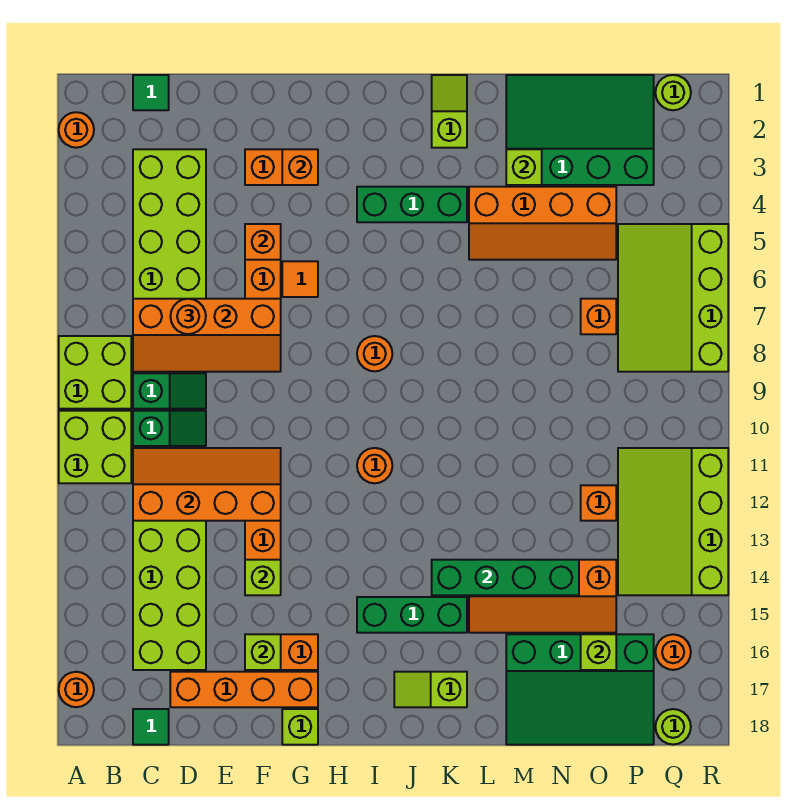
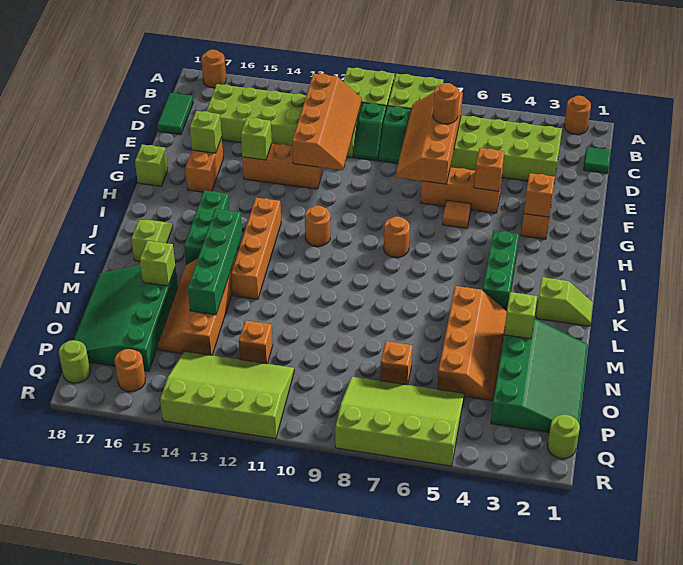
green tile C18 level 1 -> green tile C18:D18 level 1
orange brick D17:G17 level 1 -> orange brick I13:L13 level 1
orange slope L4:O5 level 1 top 4 -> orange slope L4:O5 level 1 top 5
lime brick O16 level 2 -> lime brick M16 level 2

